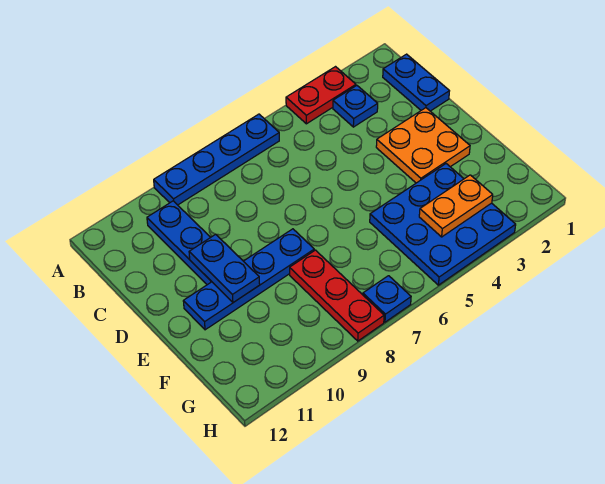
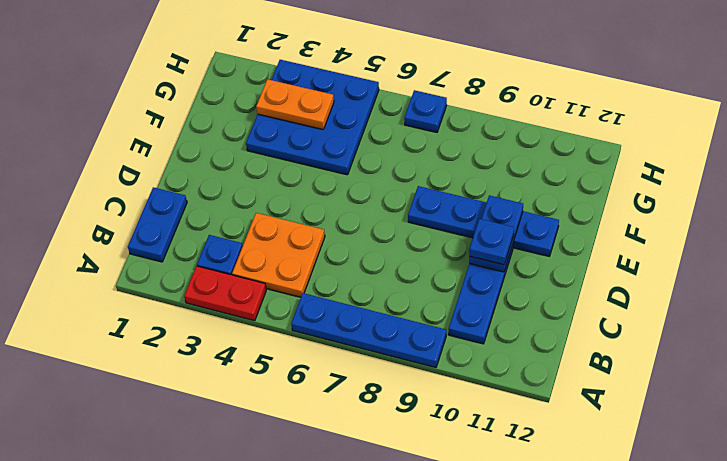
orange plate D2:E3 level 1 -> orange plate B4:C5 level 1
none -> blue plate D10 level 3
red plate F8:H8 level 1 -> none

